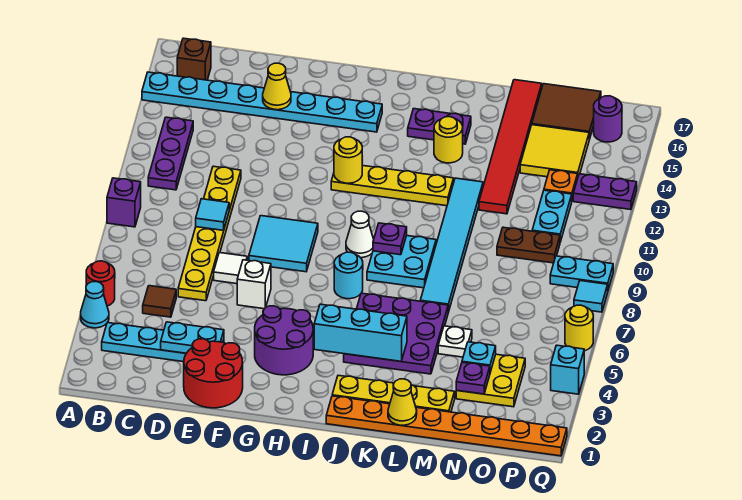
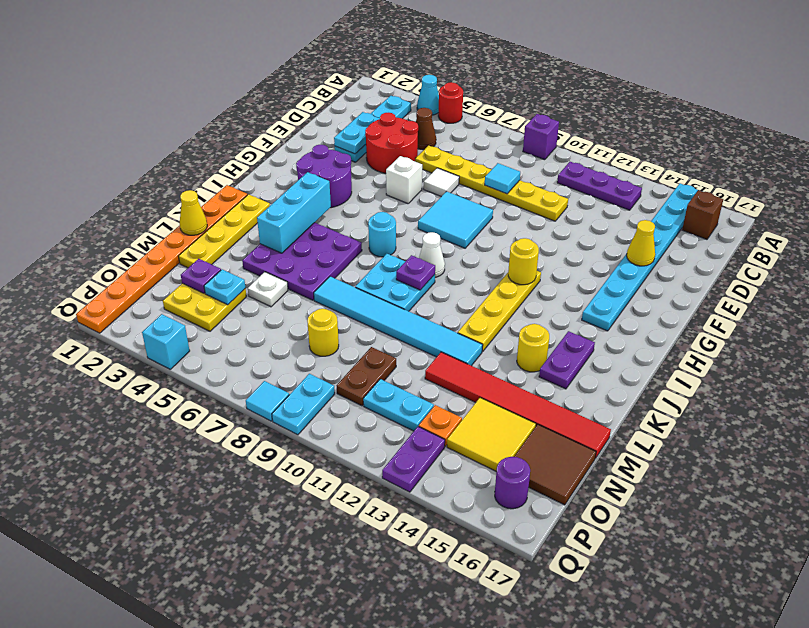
brown tile C5 level 1 -> brown cone C5 level 1
red round brick E1:F2 level 1 -> red round brick D4:E5 level 1
yellow round brick Q6 level 1 -> yellow round brick N8 level 1

